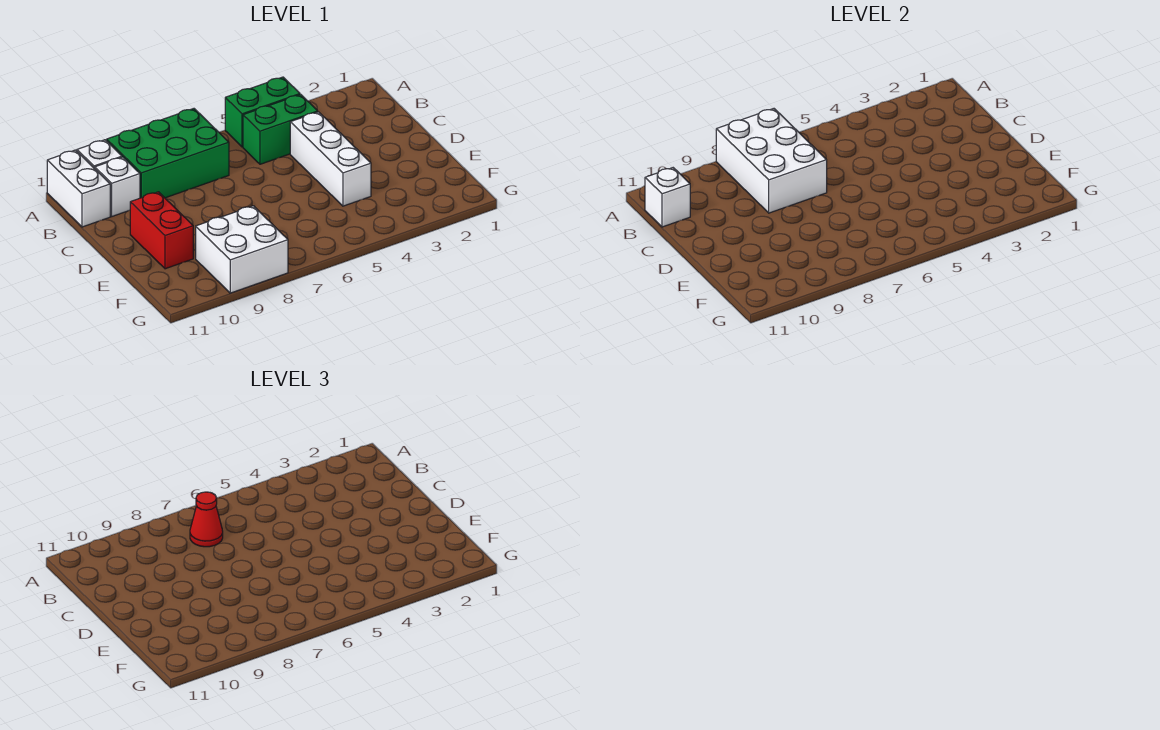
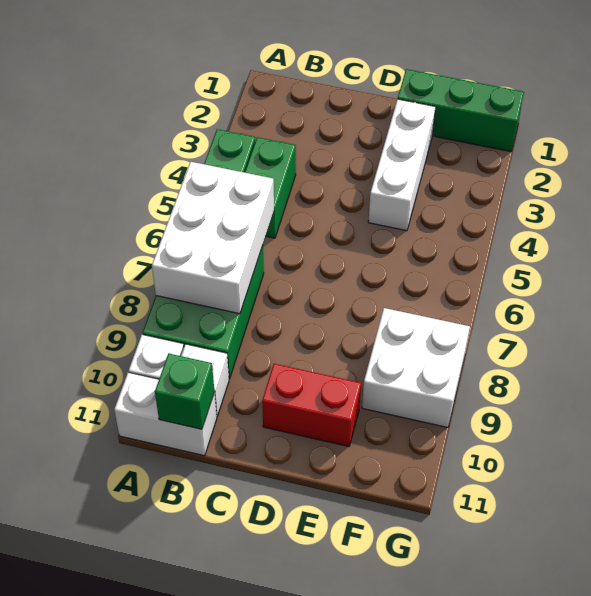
white brick A7:C8 level 2 -> white brick A6:B8 level 2
red cone B7 level 3 -> none
white brick B11 level 2 -> green brick B11 level 2
white brick C4:E4 level 1 -> white brick E2:E4 level 1
none -> green brick E1:G1 level 1

